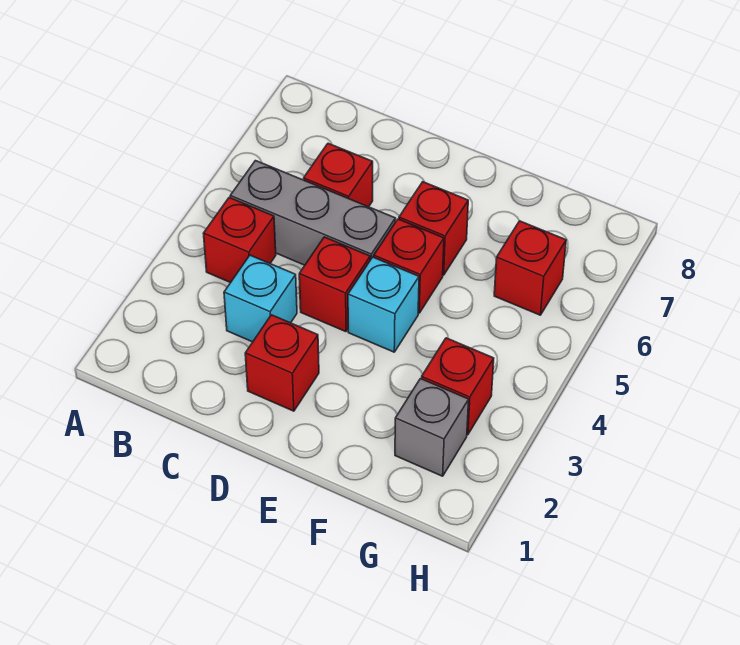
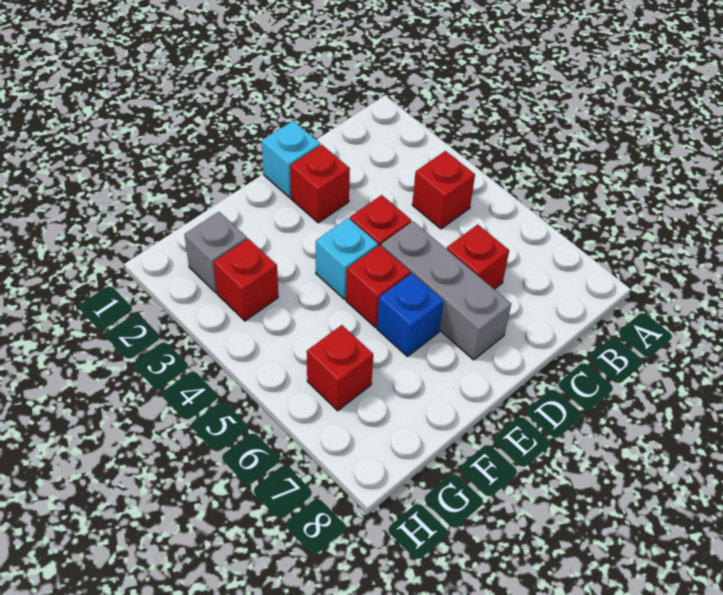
grey brick B5:D5 level 1 -> grey brick D5:D7 level 1
cyan brick C3 level 1 -> cyan brick D1 level 1
red brick E6 level 1 -> blue brick E6 level 1

